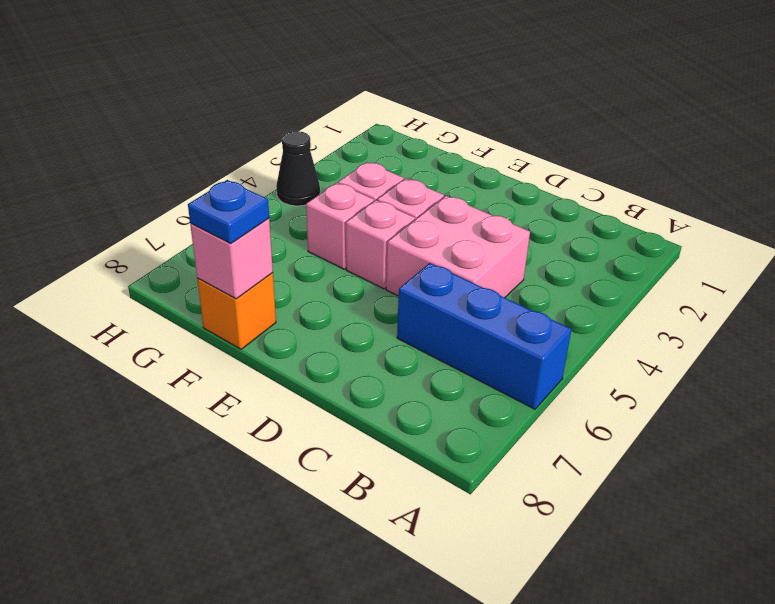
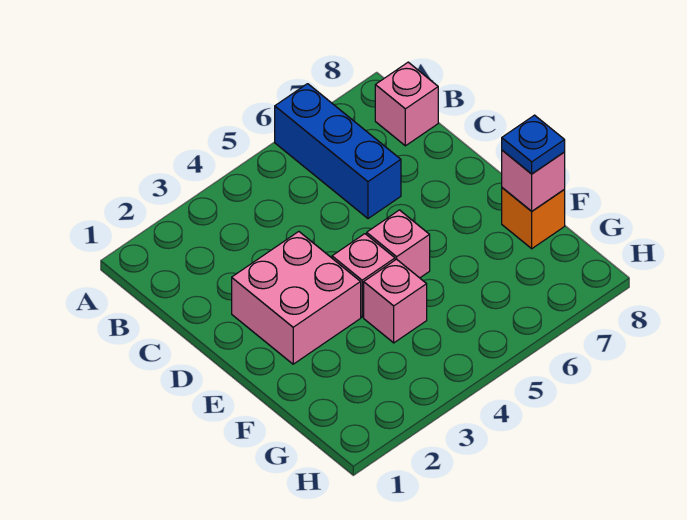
pink brick C4:D5 level 1 -> pink brick D2:E3 level 1
pink brick F5 level 1 -> pink brick B8 level 1
black cone H4 level 1 -> none

